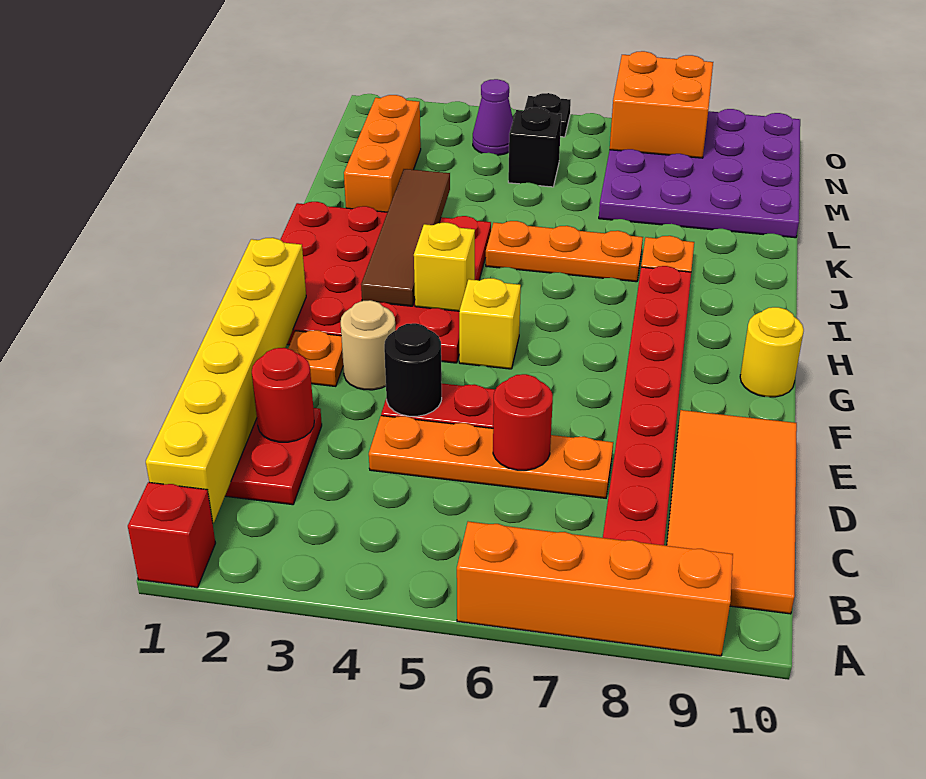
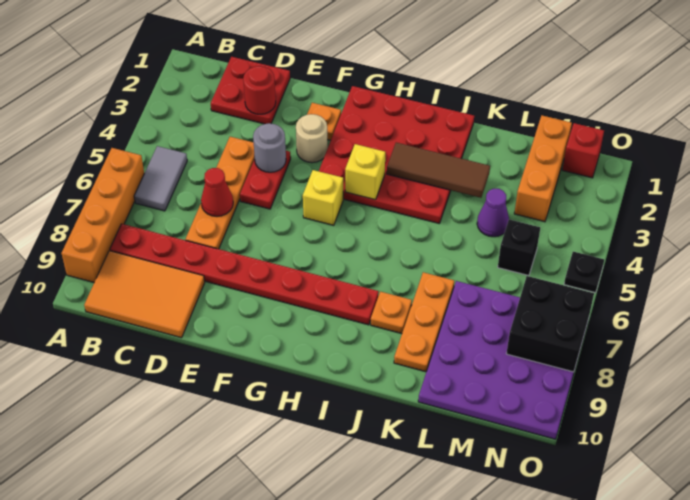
red brick A1 level 1 -> red brick N1 level 1
yellow brick B1:G1 level 2 -> none
none -> grey tile B5:B6 level 1
orange tile B9:E10 level 1 -> orange tile B9:D10 level 1
red round brick D6 level 2 -> red cone D6 level 2
black round brick E4 level 2 -> grey round brick E4 level 2
yellow round brick G10 level 1 -> none
brown tile H3:K3 level 2 -> brown tile I3:K3 level 2
orange plate J5:J7 level 1 -> orange plate K7:K9 level 1
orange brick K2:M2 level 1 -> orange brick M1:M3 level 1
purple cone N4 level 1 -> purple cone L4 level 1
orange brick N7:O8 level 2 -> black brick N7:O8 level 2

